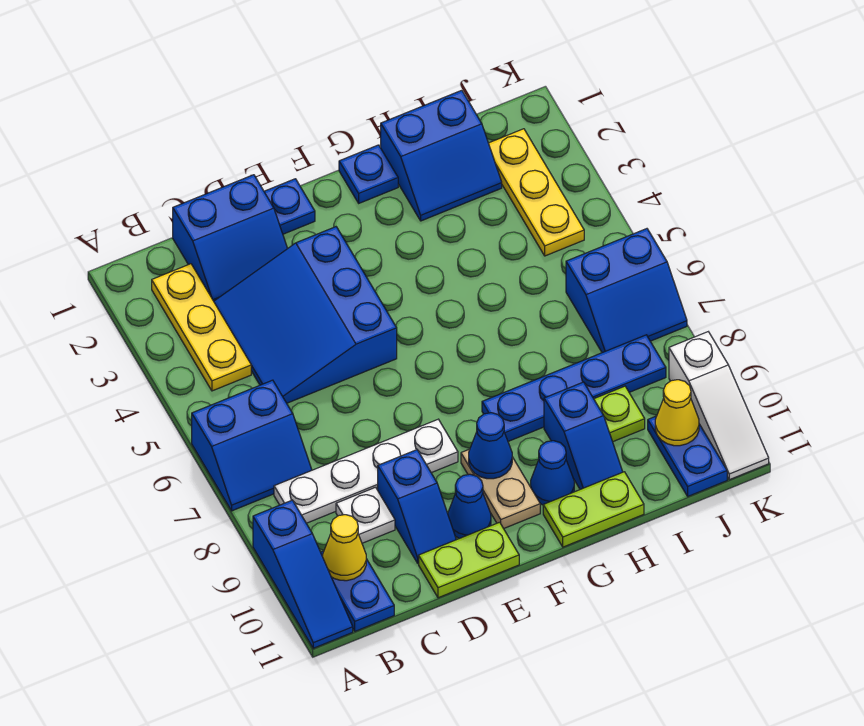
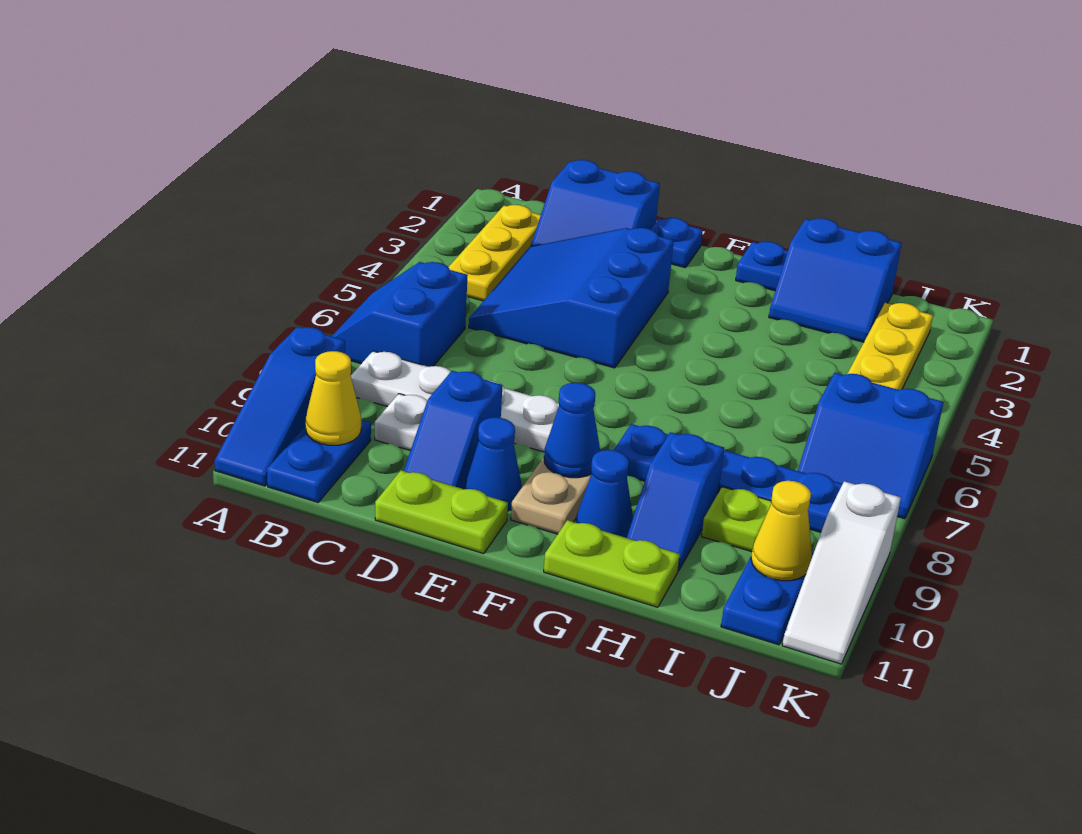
blue slope A6:B7 level 1 top 6 -> blue slope A6:B7 level 1 top B

